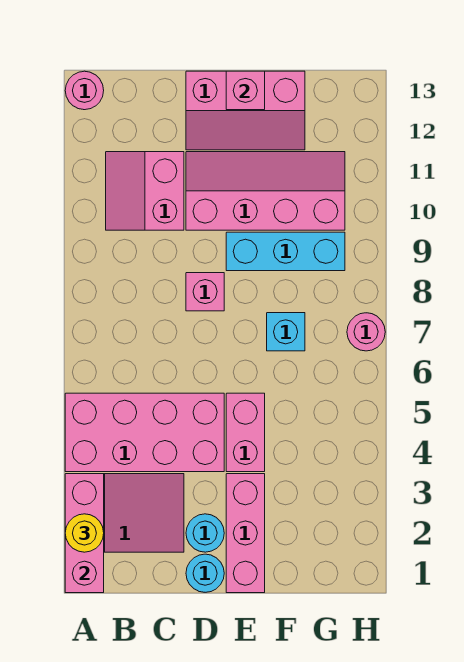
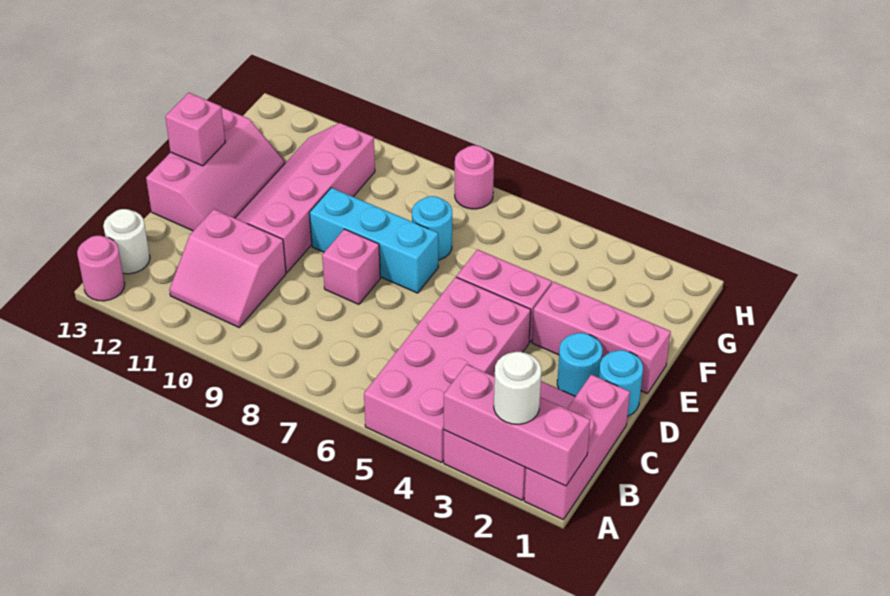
none -> pink brick A1:C1 level 1
yellow round brick A2 level 3 -> white round brick A2 level 3
none -> white round brick B13 level 1
cyan brick E9:G9 level 1 -> cyan brick E7:E9 level 1
cyan brick F7 level 1 -> cyan round brick F7 level 1

